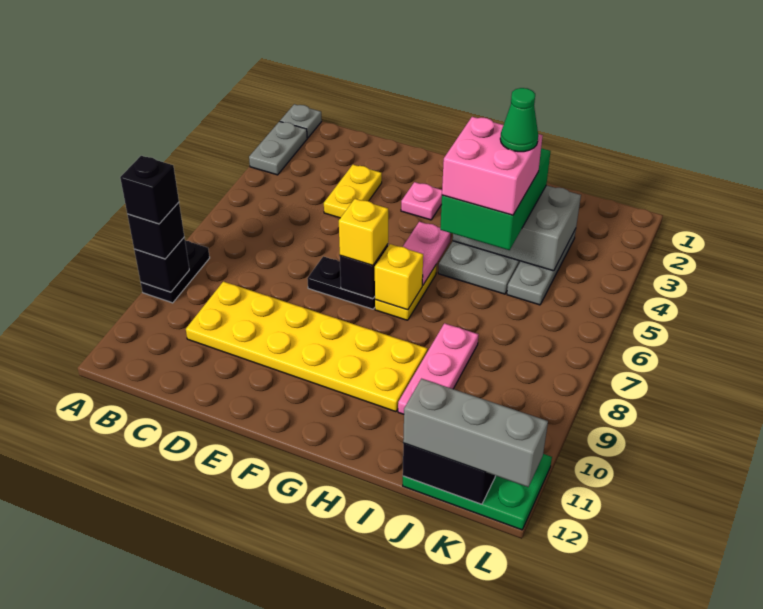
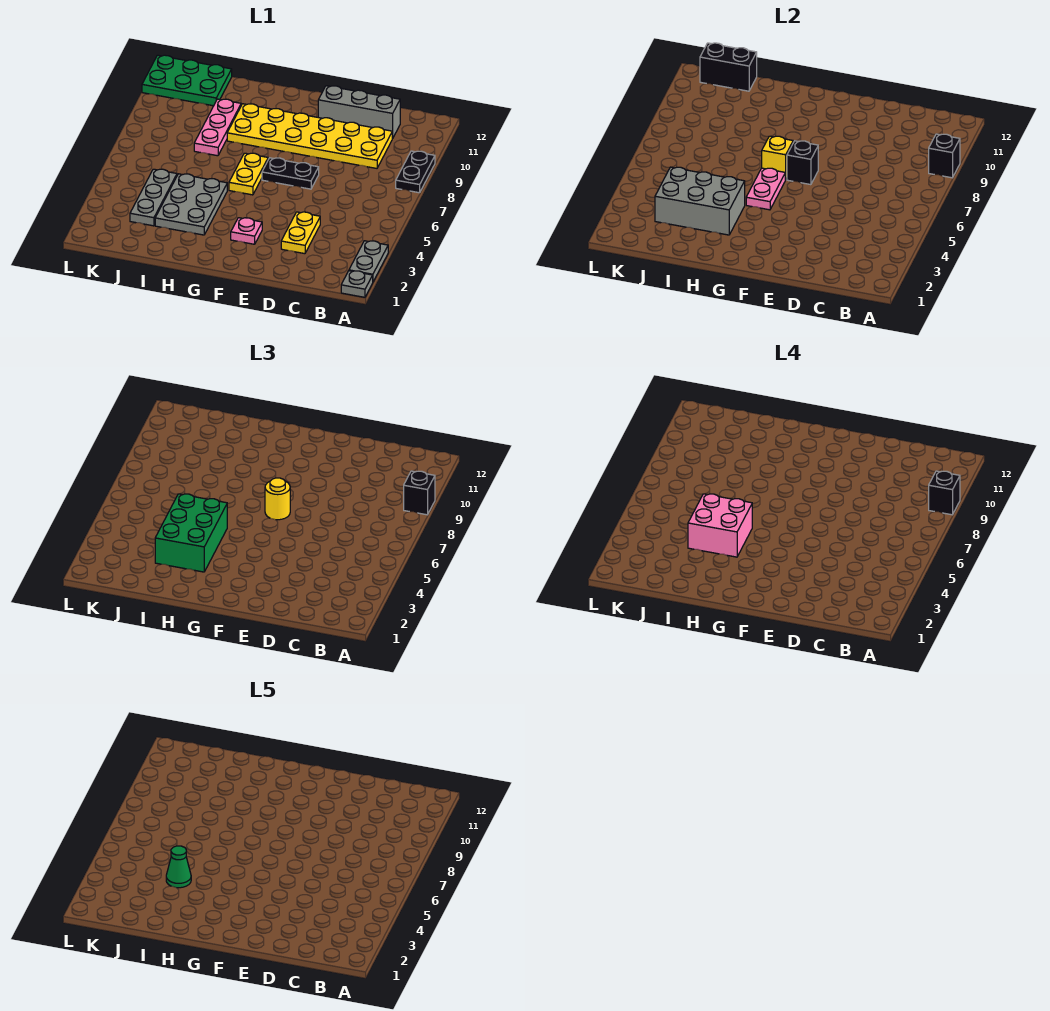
yellow brick F7 level 3 -> yellow round brick F7 level 3
grey brick J12:L12 level 3 -> grey brick C11:E11 level 1

